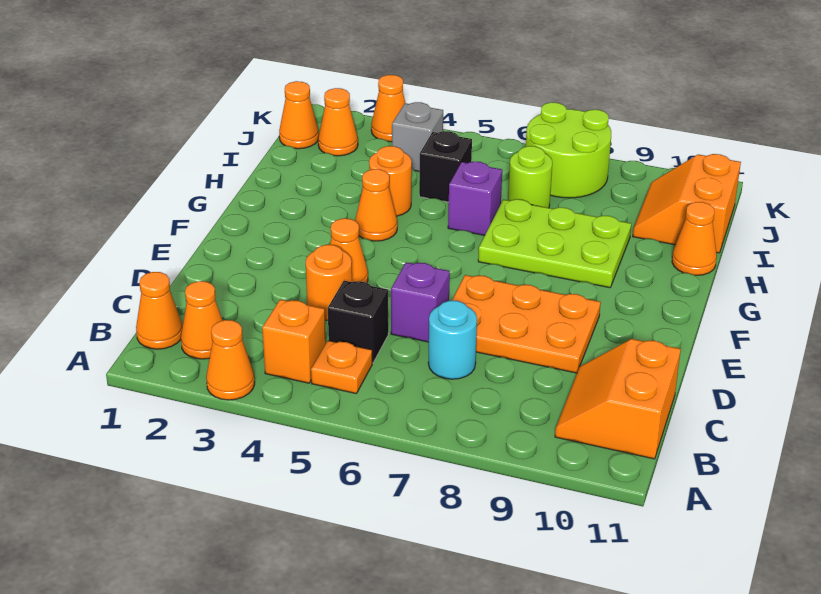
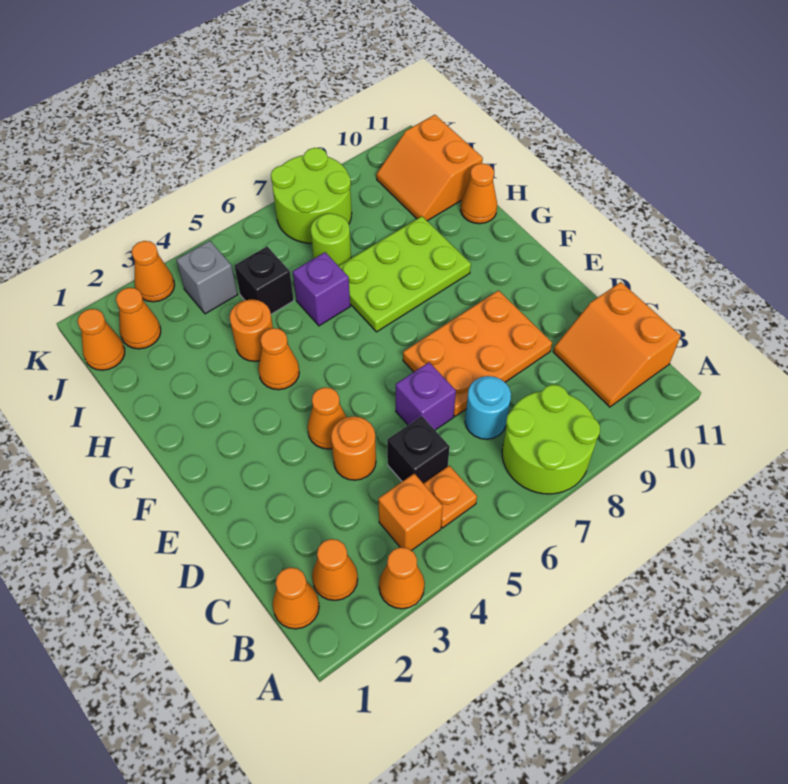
none -> lime round brick A7:B8 level 1

